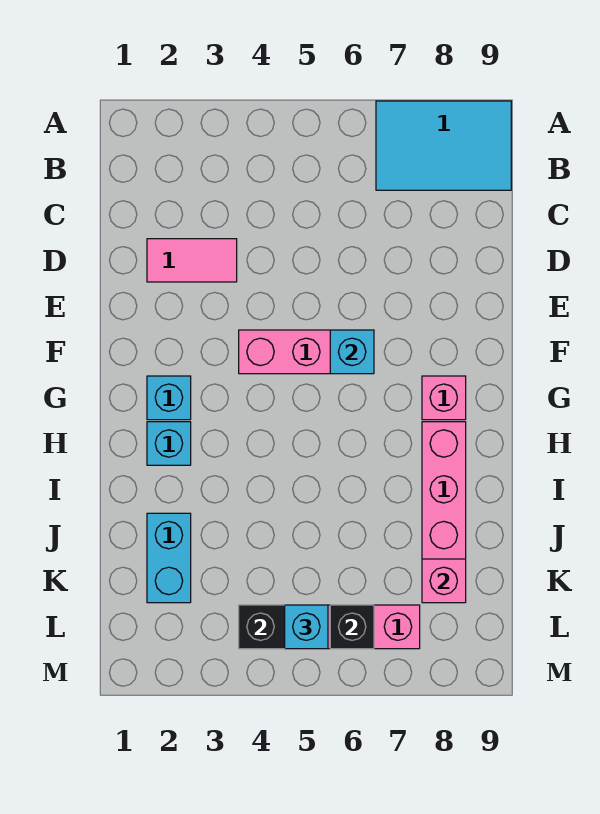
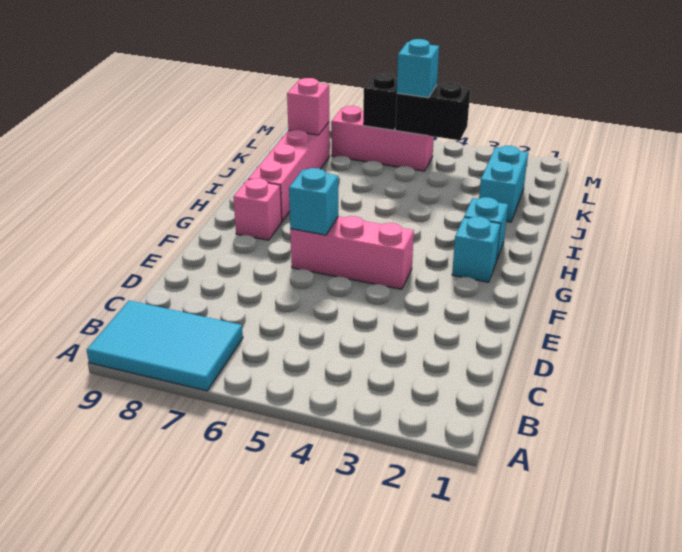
pink tile D2:D3 level 1 -> none

